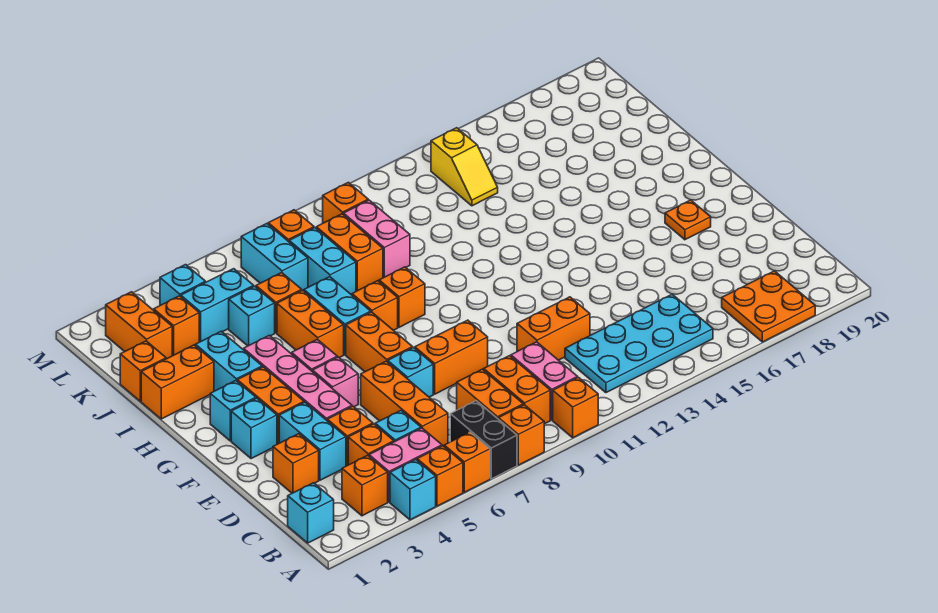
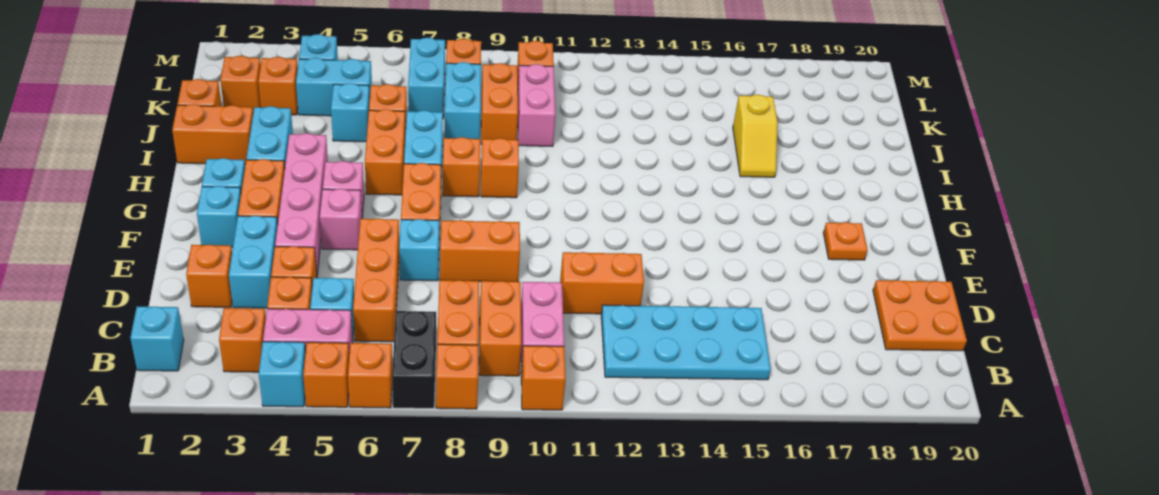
orange plate A17:B18 level 1 -> orange plate C19:D20 level 1
orange brick K2:L2 level 1 -> orange brick K2 level 1
yellow slope K14:L14 level 1 top L -> yellow slope I16:J16 level 1 top J

